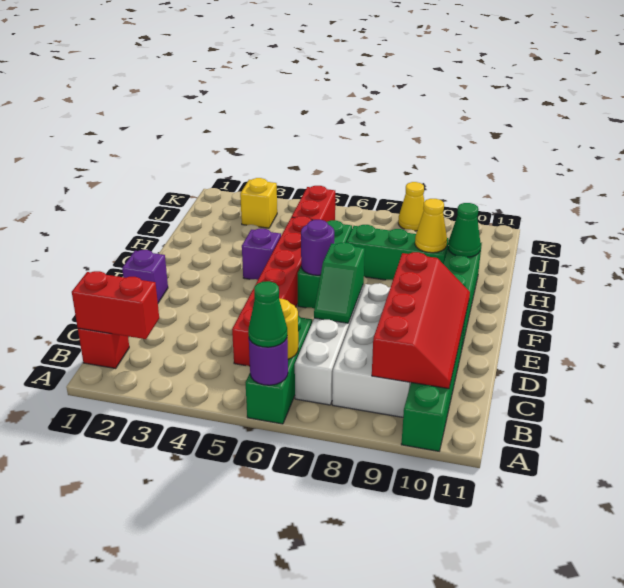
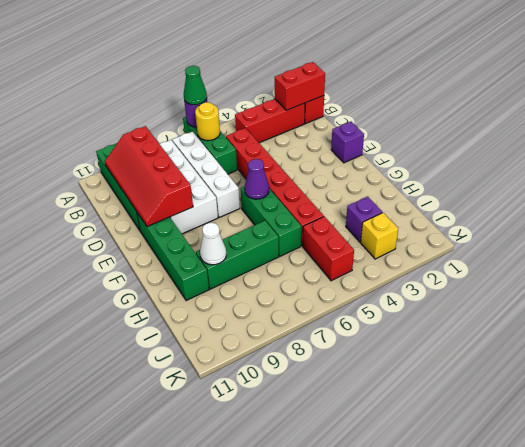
none -> red brick B2:B4 level 1
green slope D7:E7 level 2 top E -> none
purple round brick F6 level 2 -> purple cone F6 level 2
purple brick G4 level 1 -> purple brick I3 level 1
yellow cone H9 level 2 -> white cone H9 level 2
green cone H10 level 2 -> none
yellow cone K8 level 1 -> none

